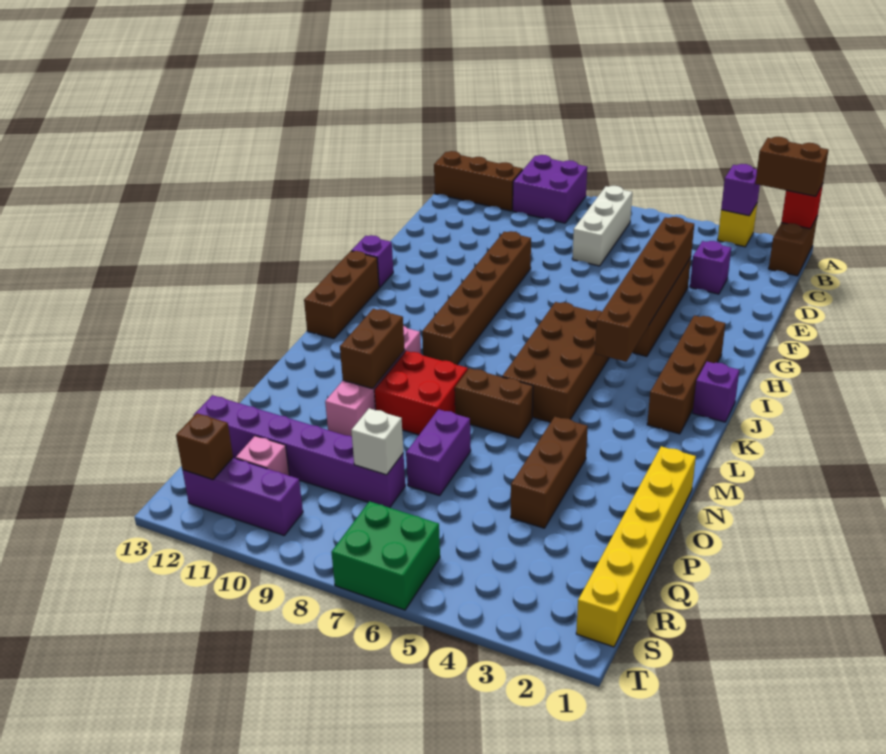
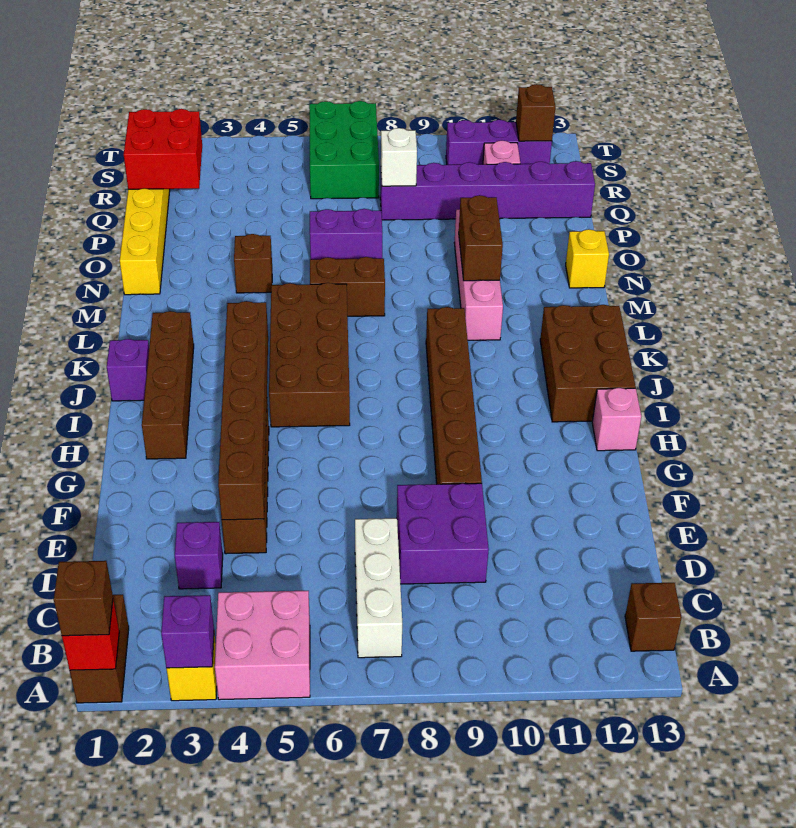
brown brick A1:A2 level 3 -> brown brick A1 level 3
none -> pink brick A4:B5 level 1
purple brick A9:B10 level 1 -> purple brick D8:E9 level 1
brown brick B11:B13 level 1 -> brown brick B13 level 1
purple brick H13 level 1 -> pink brick H13 level 1
brown brick I13:K13 level 1 -> brown brick I12:K13 level 1
red brick M8:N9 level 1 -> red brick Q1:R2 level 2
brown brick N4:P4 level 1 -> brown brick N4 level 1
none -> yellow brick N13 level 1
purple brick O7:P7 level 1 -> purple brick O6:O7 level 1
green brick S6:T7 level 1 -> green brick R6:T7 level 1

